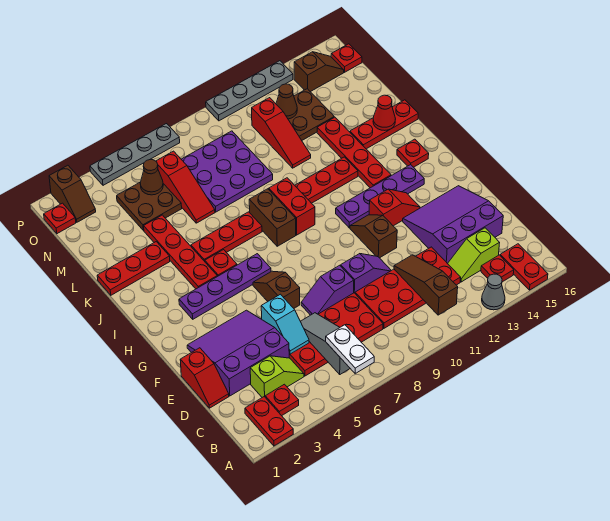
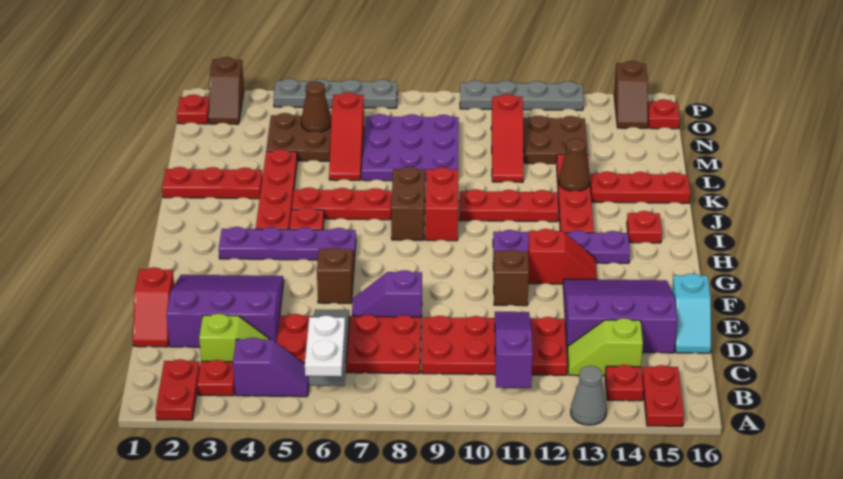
brown slope B11:D11 level 2 top B -> purple slope B11:D11 level 2 top B
cyan slope D5:E5 level 2 top E -> cyan slope D16:E16 level 1 top E
purple slope E9:E10 level 1 top 9 -> purple slope B4:B5 level 1 top 4
red cone K15 level 2 -> none
brown cone N12 level 2 -> brown cone K13 level 2
brown slope O14:O15 level 1 top 14 -> brown slope O15:P15 level 1 top P

